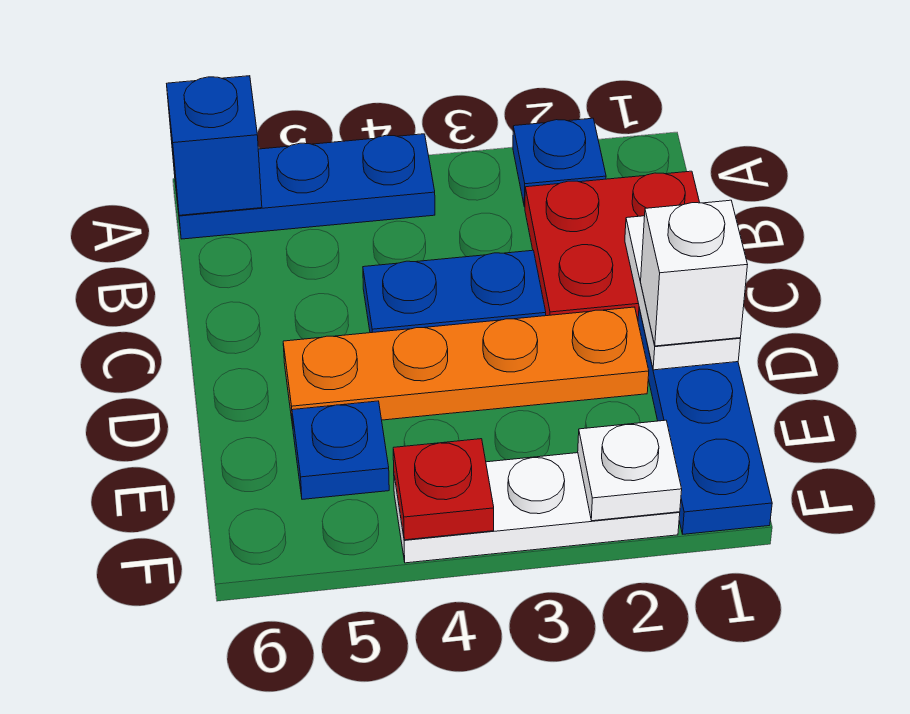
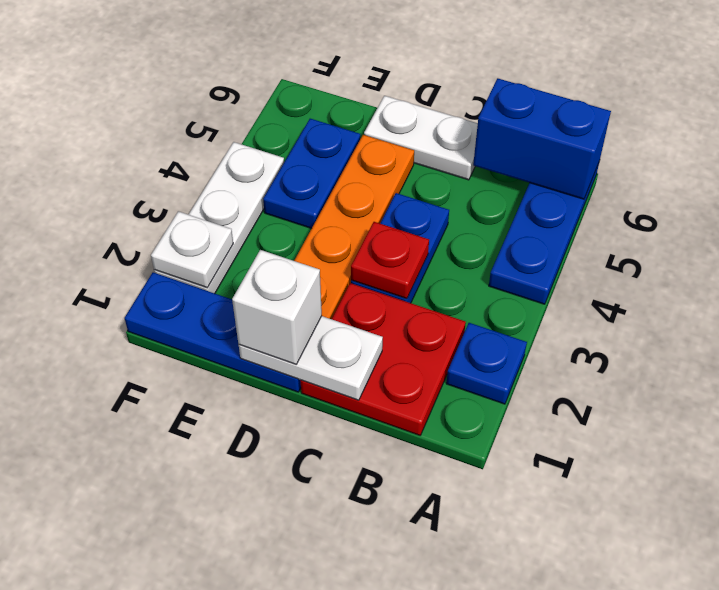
blue brick A6 level 2 -> blue brick A6:B6 level 2
none -> white plate C6:D6 level 1
blue plate E5 level 1 -> blue plate E4:E5 level 1
red plate F4 level 2 -> red plate C3 level 2

